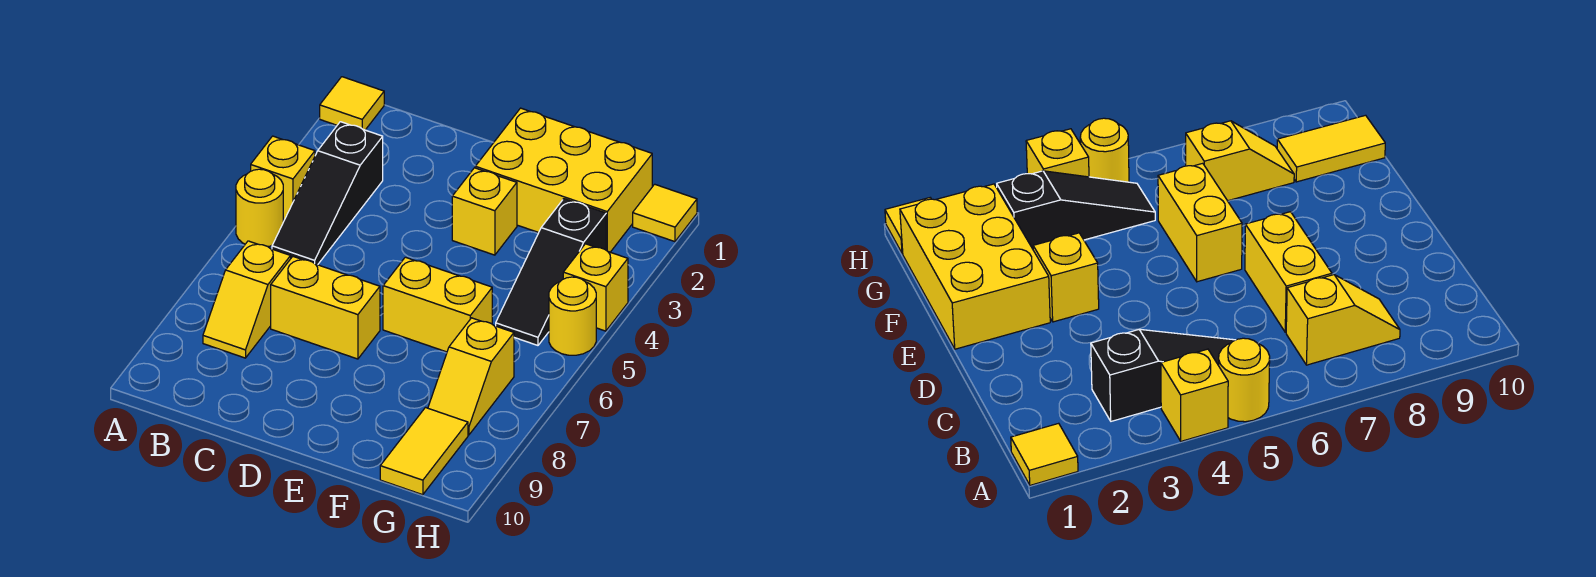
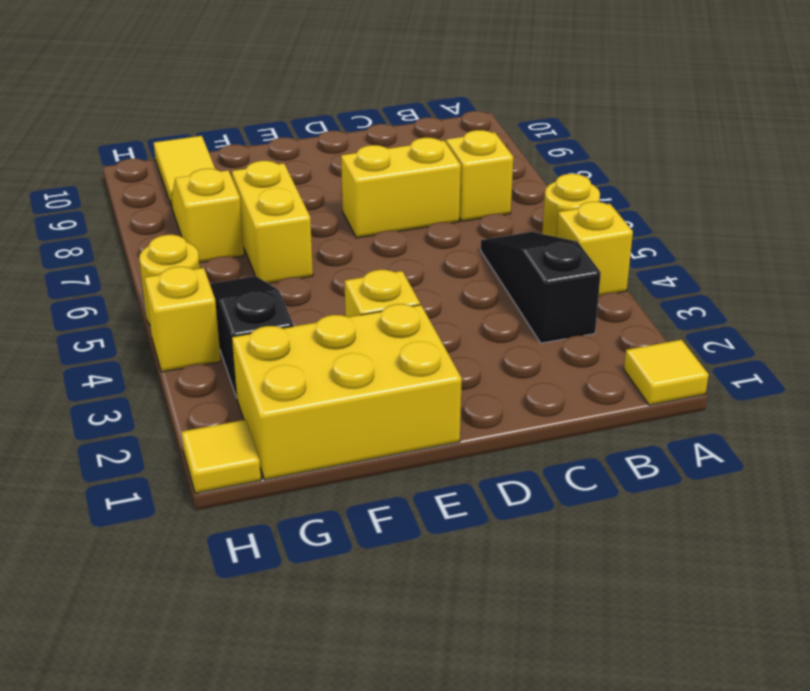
yellow brick E6:F6 level 1 -> yellow brick F6:F7 level 1

